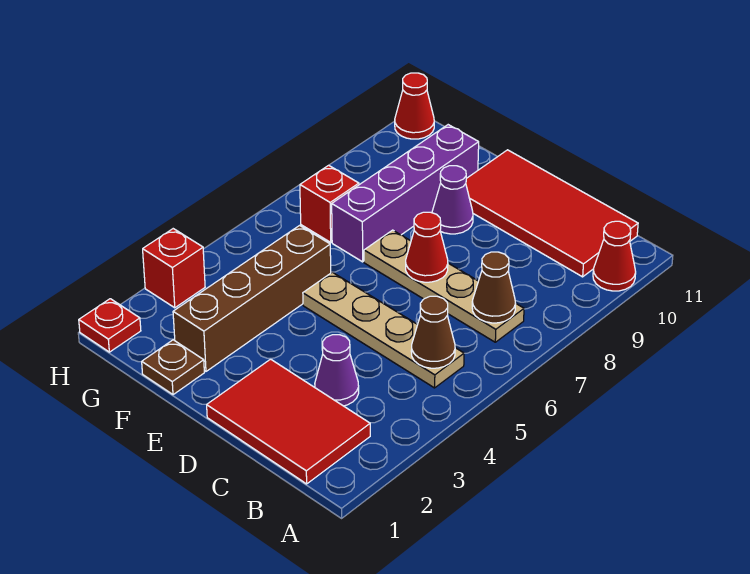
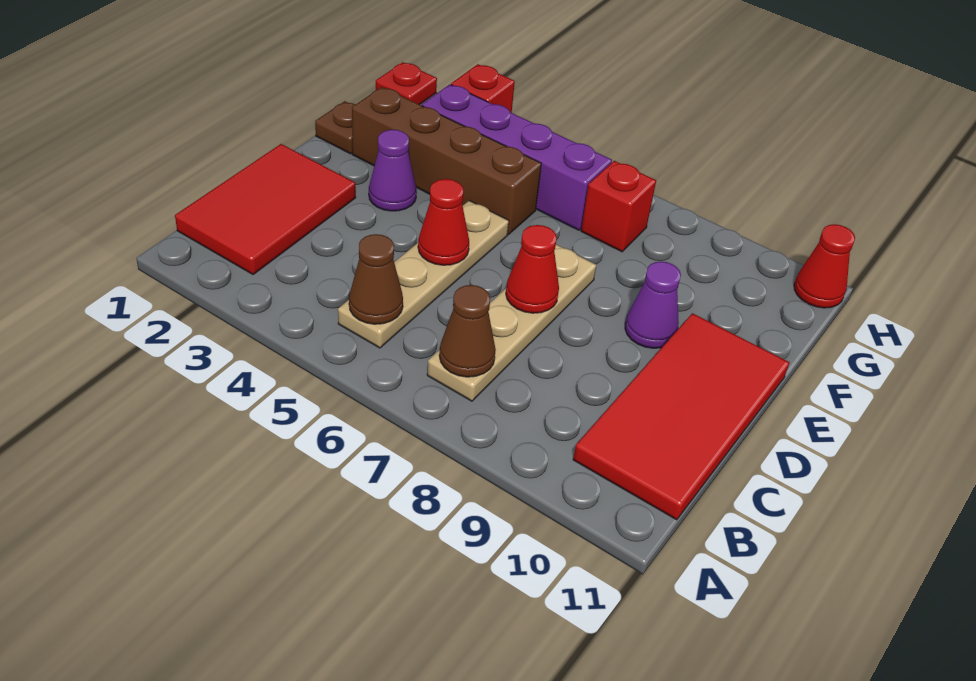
red cone A10 level 1 -> red cone D5 level 2
purple cone C3 level 1 -> purple cone E3 level 1
purple brick F7:F10 level 1 -> purple brick G3:G6 level 1

